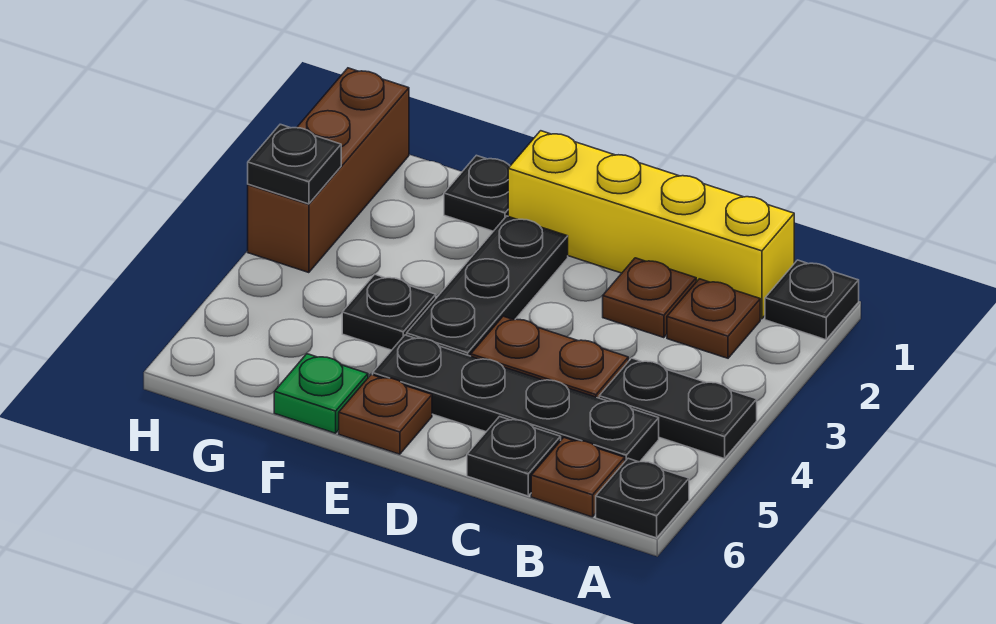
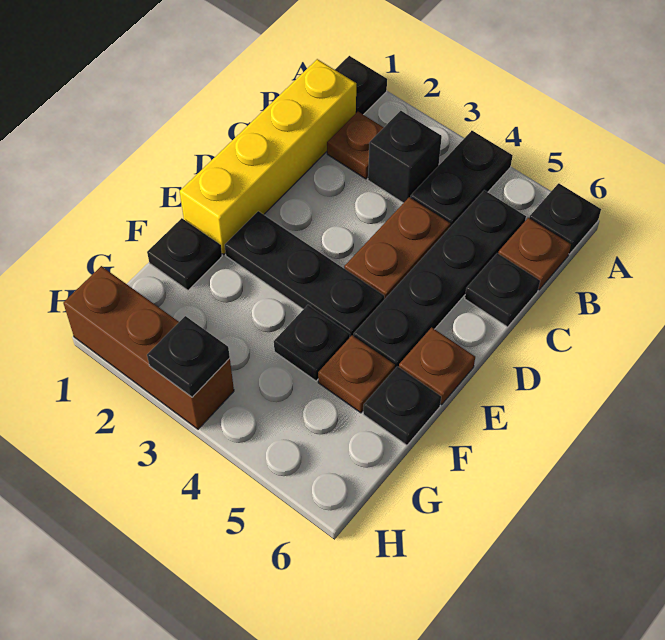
none -> black brick B3 level 1
brown plate C2 level 1 -> brown plate F5 level 1
green plate F6 level 1 -> black plate F6 level 1

